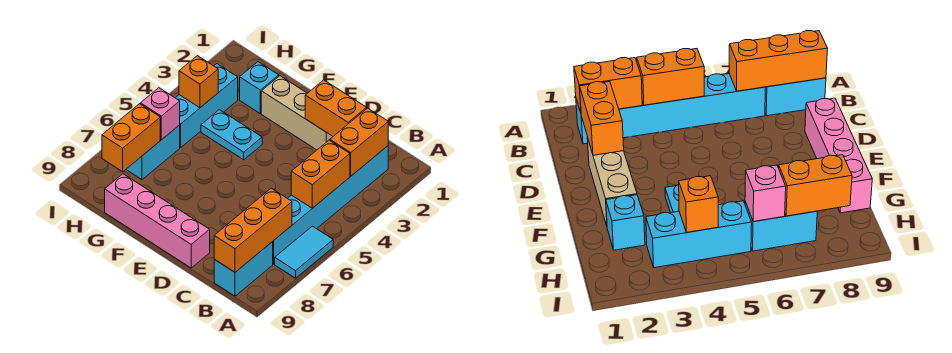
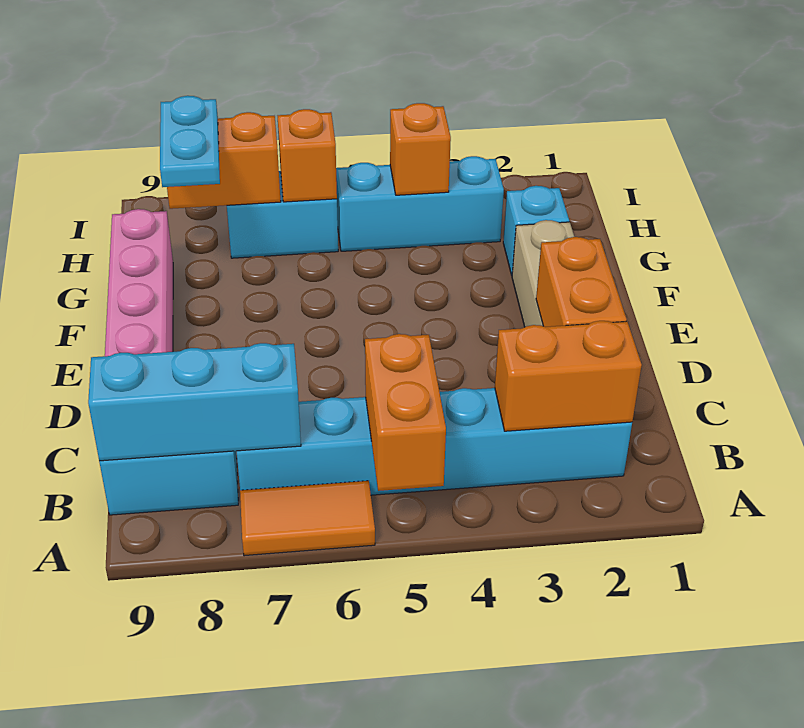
cyan tile A6:A7 level 1 -> orange tile A6:A7 level 1
orange brick B4:B5 level 2 -> orange brick A5:B5 level 2
orange brick B7:B9 level 2 -> cyan brick B7:B9 level 2
cyan plate F4:G4 level 1 -> cyan plate G8:H8 level 3
pink brick H6 level 2 -> orange brick H6 level 2

